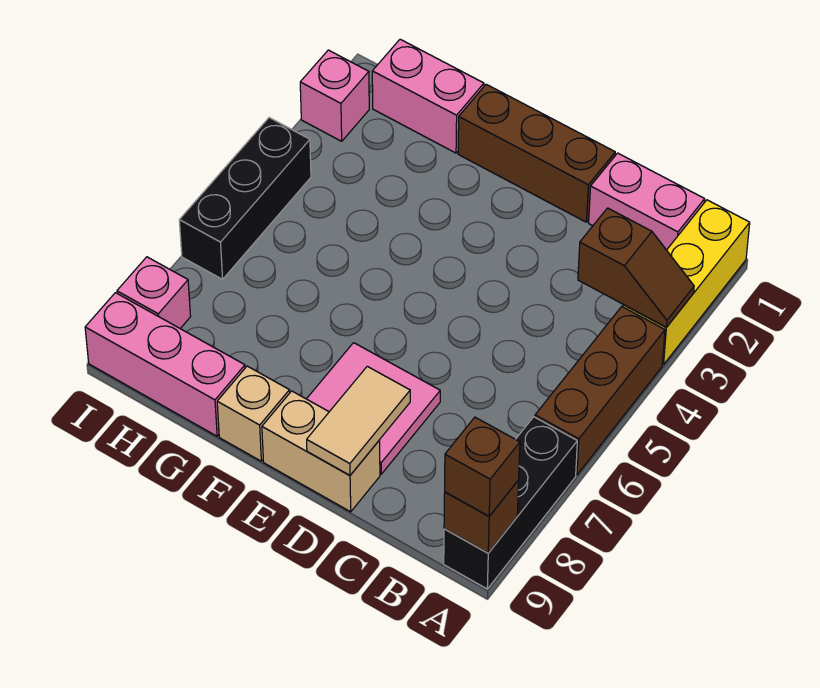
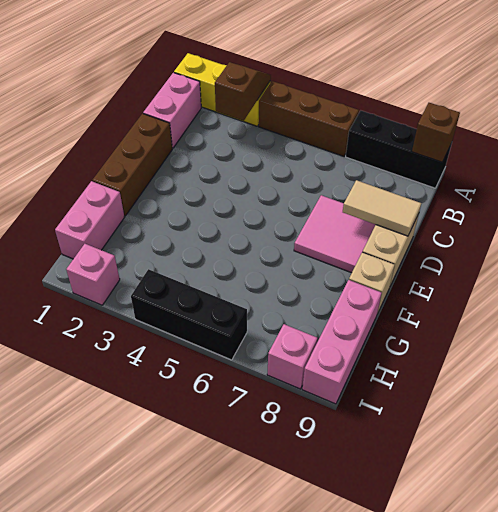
brown brick A9 level 3 -> none

